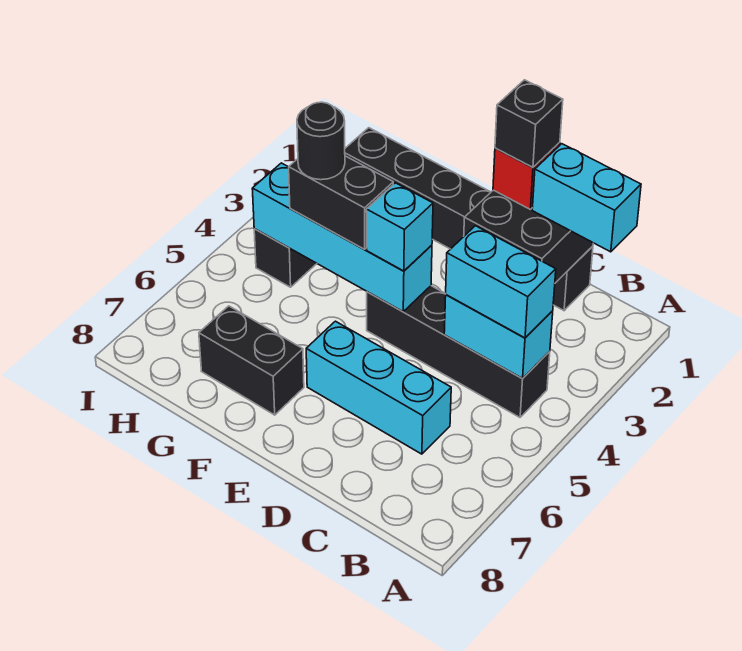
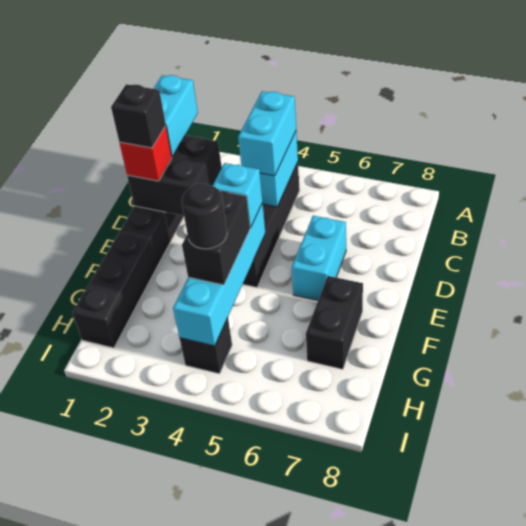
cyan brick C6:E6 level 1 -> cyan brick D6:E6 level 1

